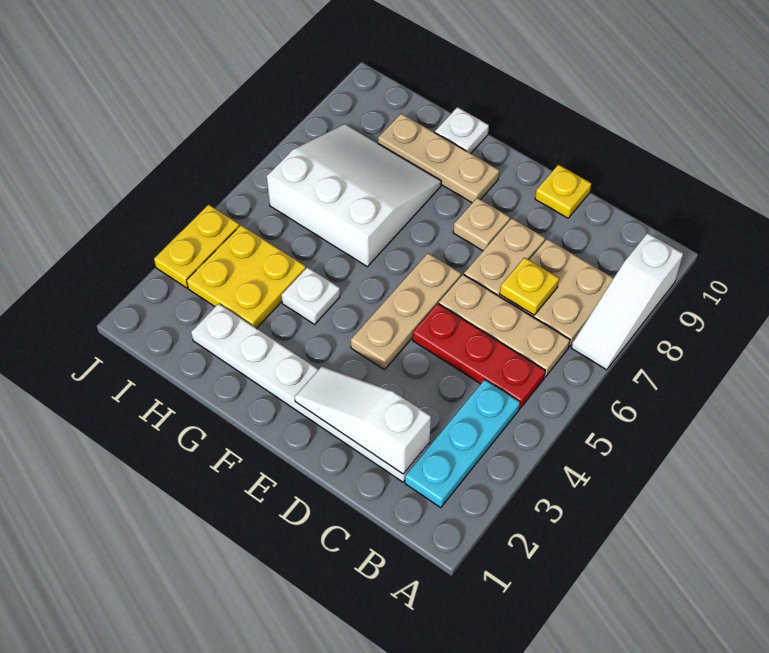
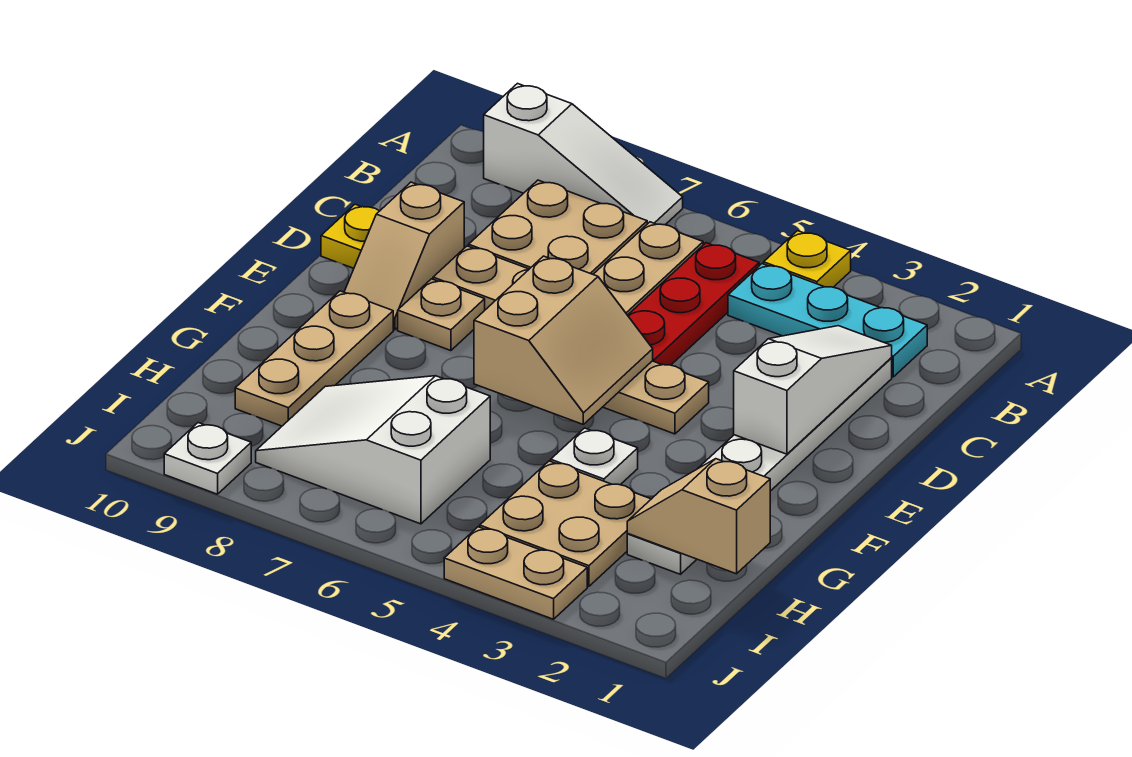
white slope C2:E2 level 2 top C -> white slope C2:E2 level 2 top E
yellow plate C7 level 2 -> yellow plate A4 level 1
none -> tan slope D9:E9 level 1 top D
none -> tan slope E5:F6 level 2 top 6
white slope G6:I8 level 1 top 6 -> white slope H6:I8 level 1 top 6
white plate G10 level 1 -> white plate J9 level 1
none -> tan slope H1:H2 level 2 top 1
yellow plate H3:I4 level 1 -> tan plate H3:I4 level 1
yellow plate J3:J4 level 1 -> tan plate J3:J4 level 1

